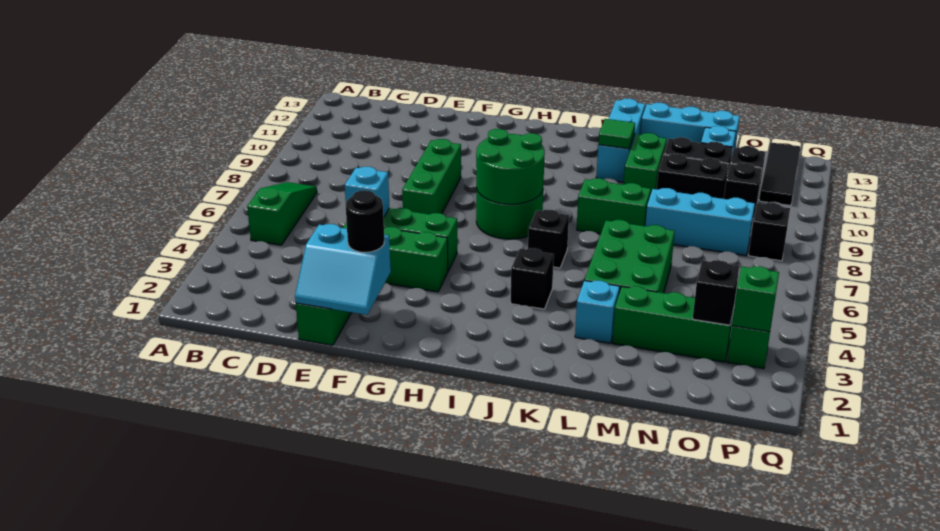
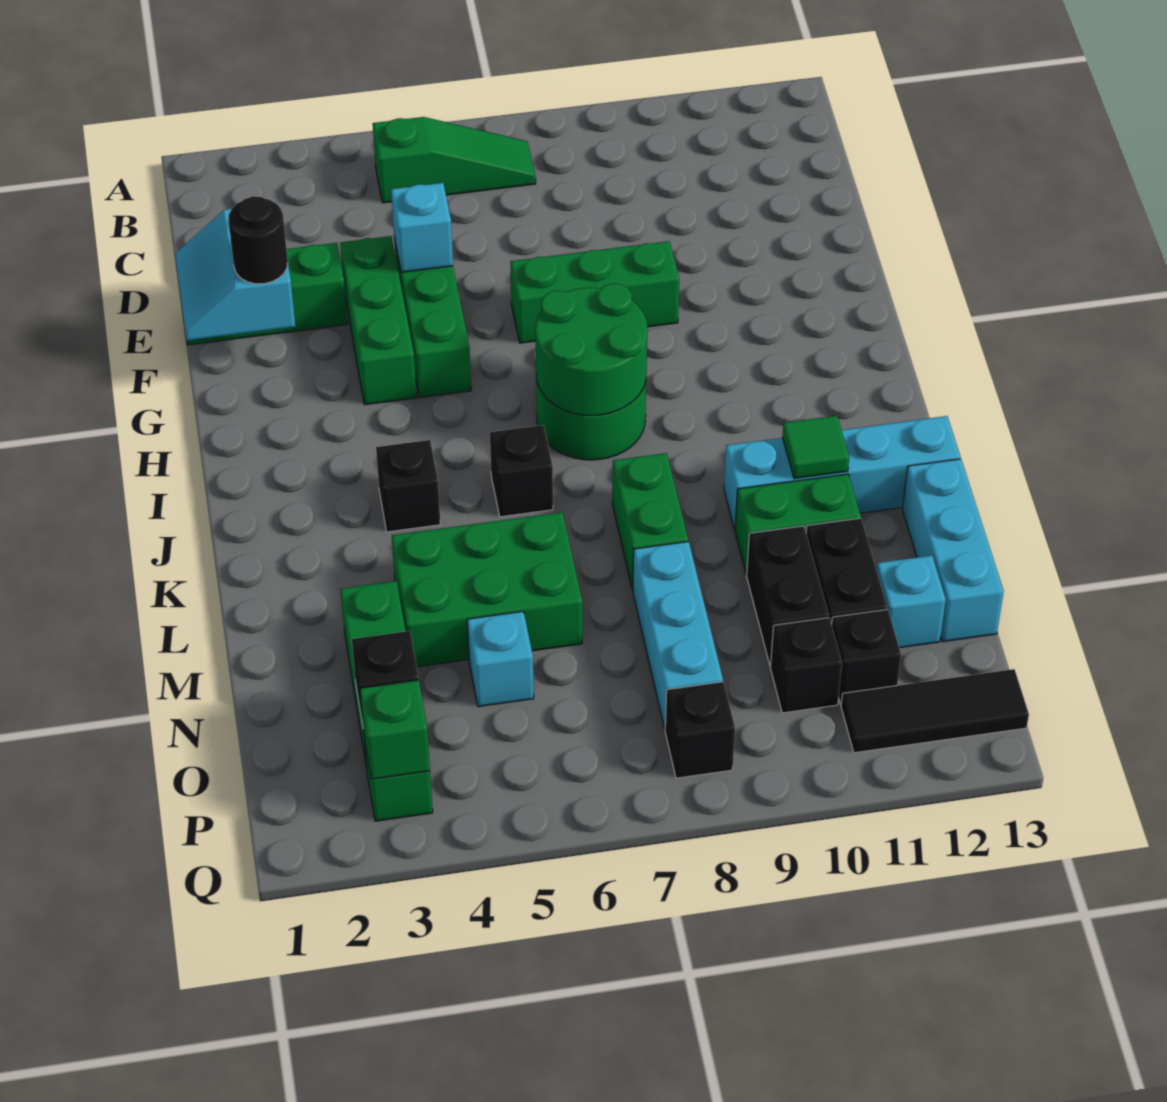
cyan brick K11:K13 level 1 -> cyan brick K10:K13 level 1
cyan brick L3 level 1 -> cyan brick N5 level 1

